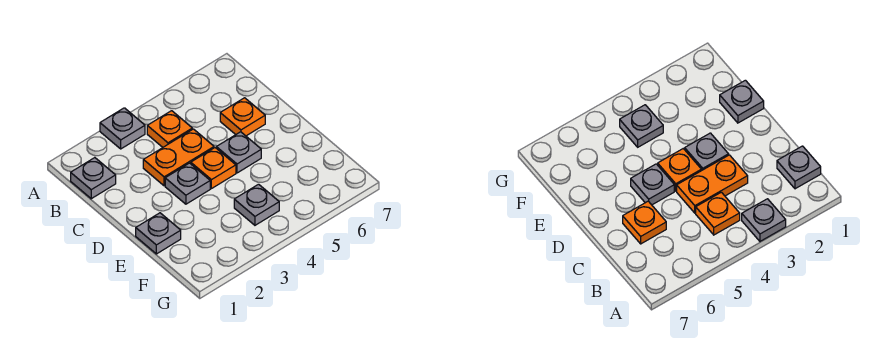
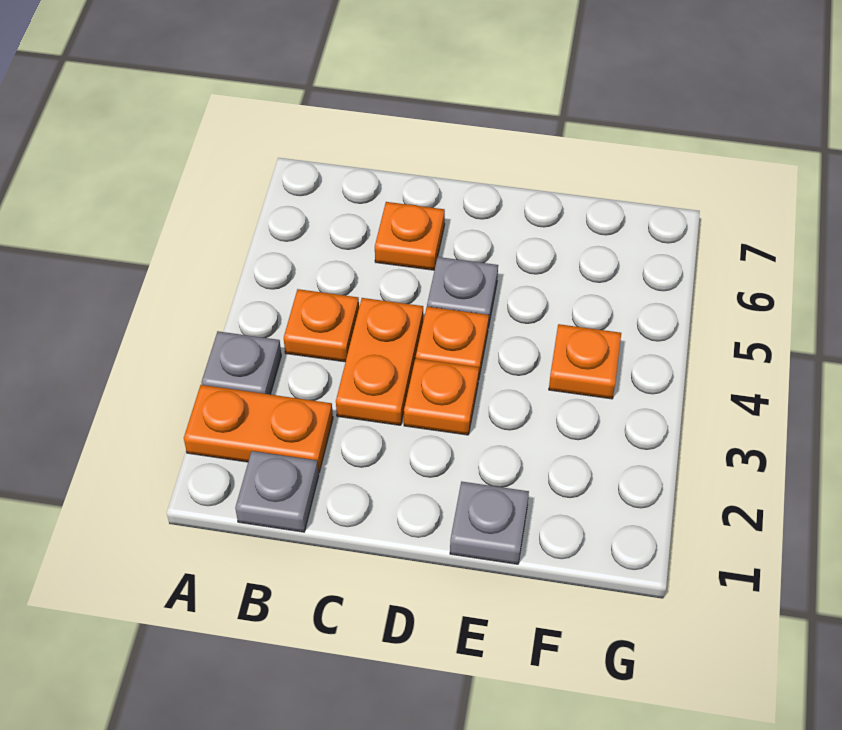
none -> orange plate A2:B2 level 1
grey plate D3 level 1 -> orange plate D3 level 1
grey plate F4 level 1 -> orange plate F4 level 1

